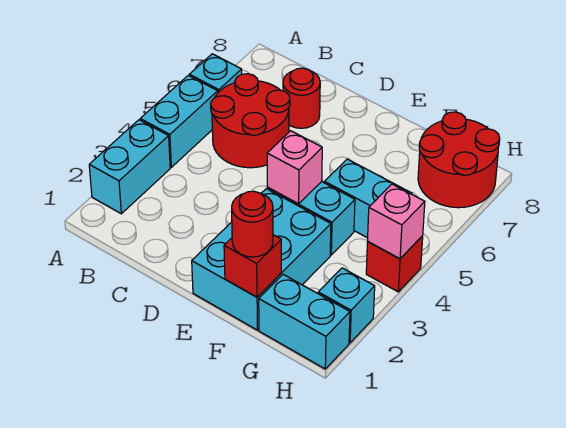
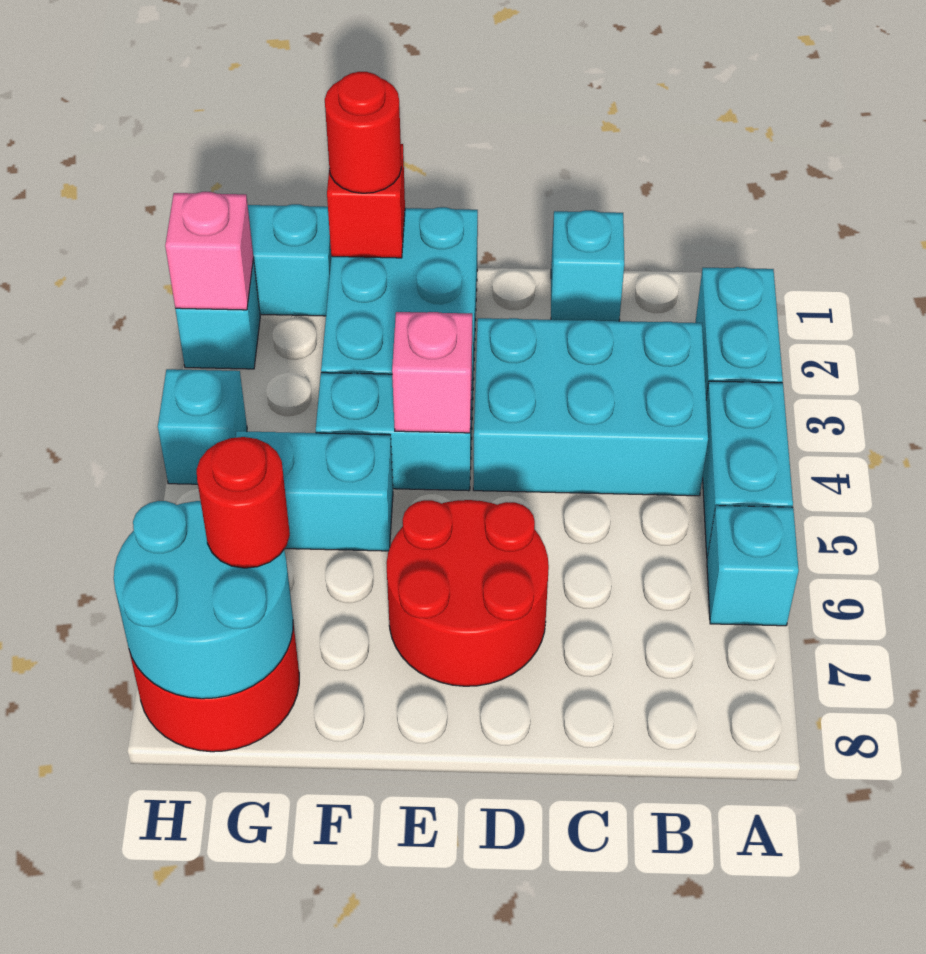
none -> cyan brick B3:D4 level 1
red round brick B5:C6 level 1 -> red round brick D6:E7 level 1
none -> cyan brick C1 level 1
red round brick C7 level 1 -> red round brick G7 level 3
none -> cyan round brick G7:H8 level 2
red brick H4 level 1 -> cyan brick H4 level 1
pink brick H4 level 2 -> pink brick H2 level 2

